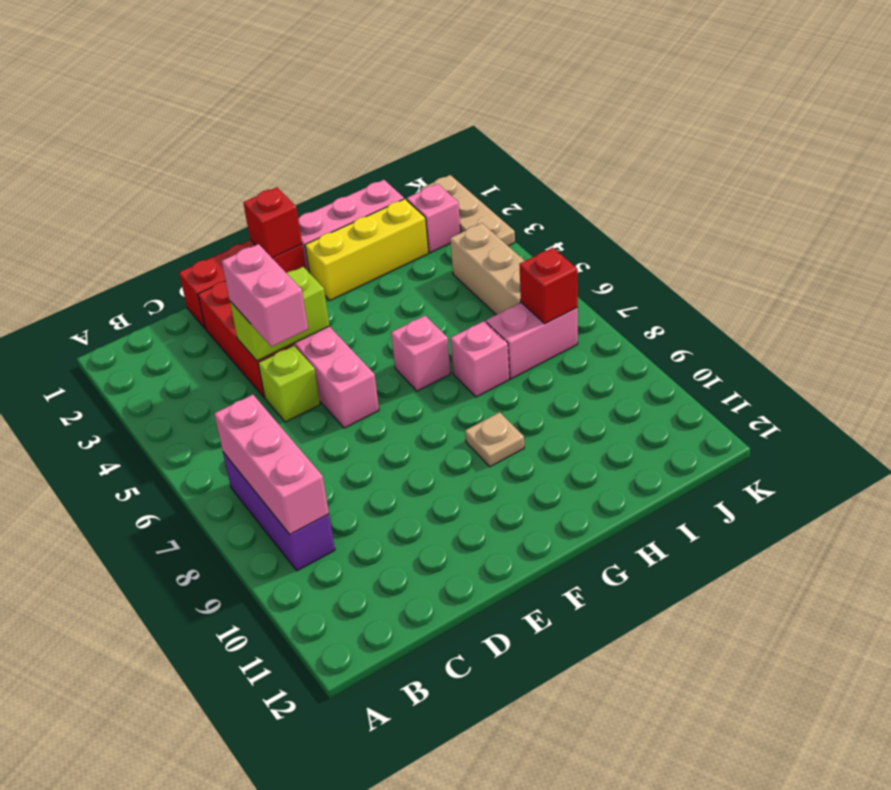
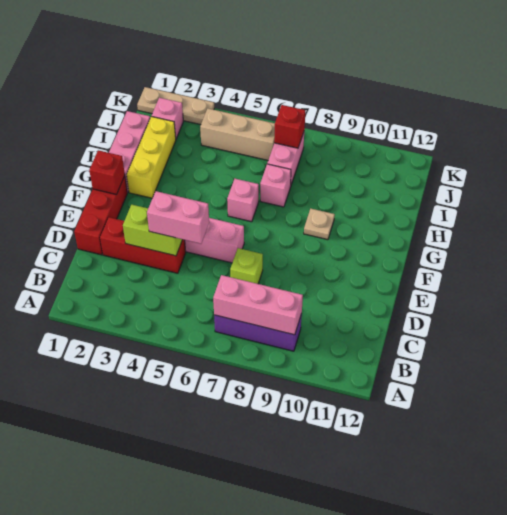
lime brick D4:E4 level 2 -> lime brick D3:D4 level 2
lime brick D5 level 1 -> lime brick D7 level 1

